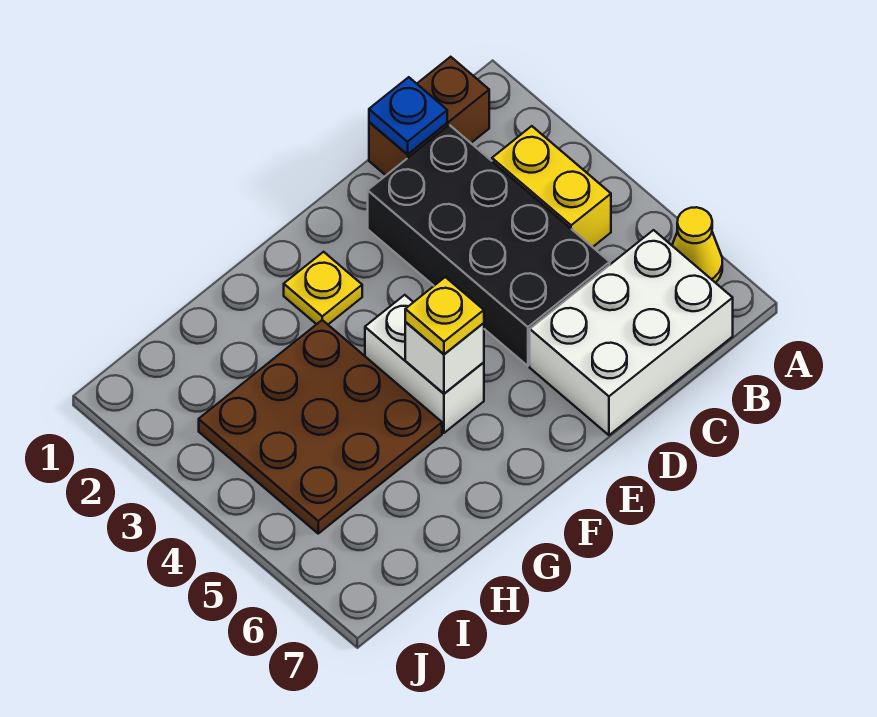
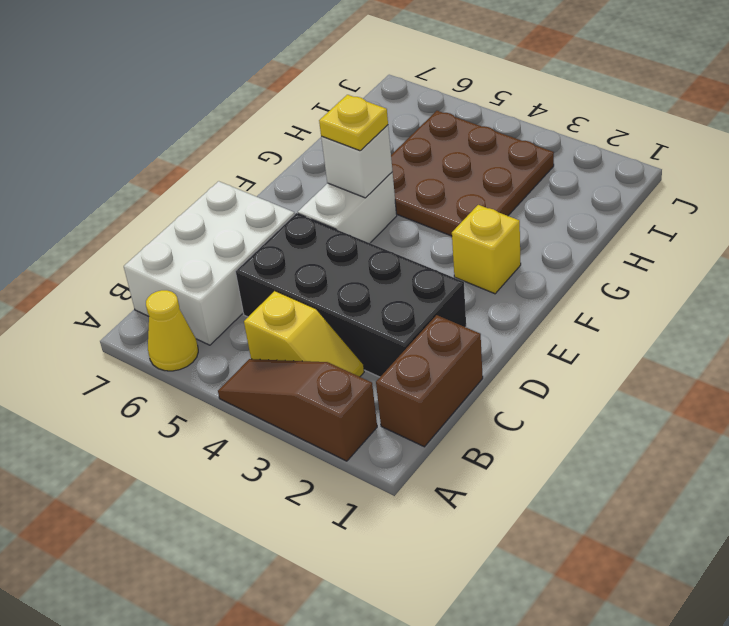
none -> brown slope A2:A4 level 1 top 2
yellow brick B3:B4 level 1 -> yellow slope B3:B4 level 1 top 4
blue plate C1 level 2 -> none
yellow plate F2 level 1 -> yellow brick F2 level 1
white brick F4:F5 level 1 -> white brick E5:F5 level 1

